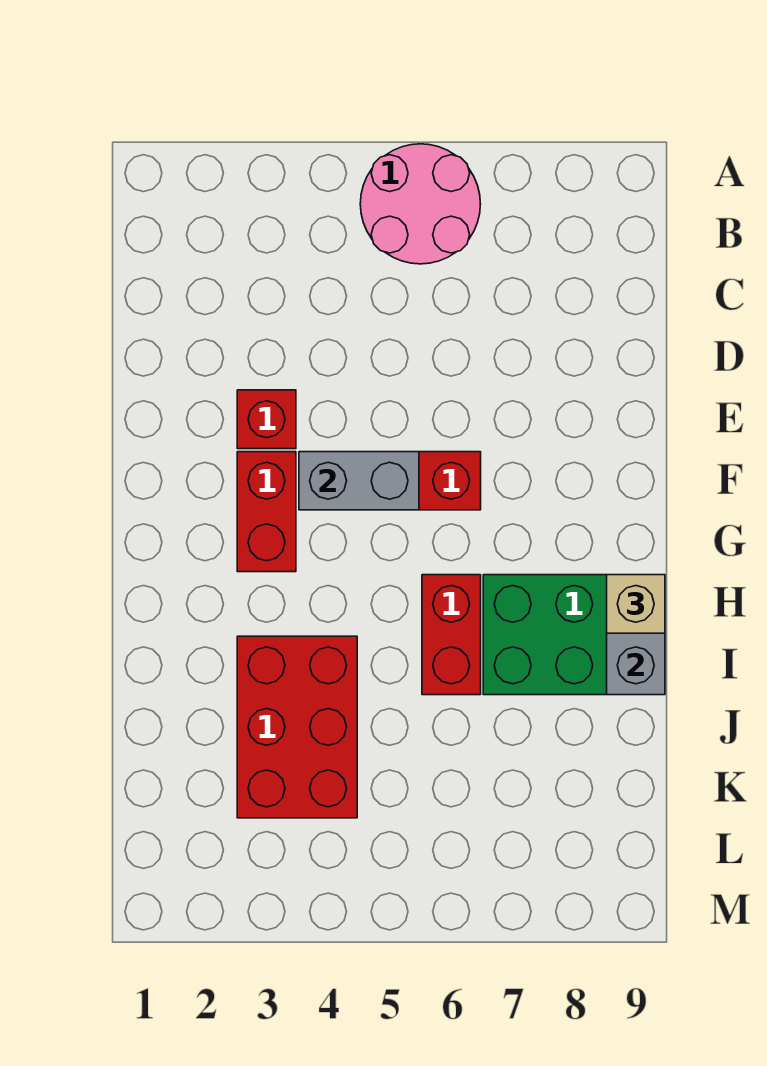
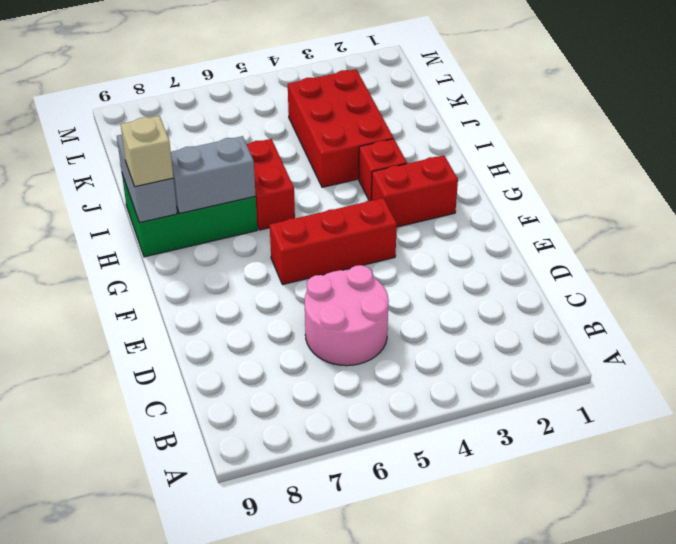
pink round brick A5:B6 level 1 -> pink round brick C5:D6 level 1
red brick E3 level 1 -> red brick H3 level 1
red brick F3:G3 level 1 -> red brick G2:G3 level 1
grey brick F4:F5 level 2 -> grey brick H7:H8 level 2

